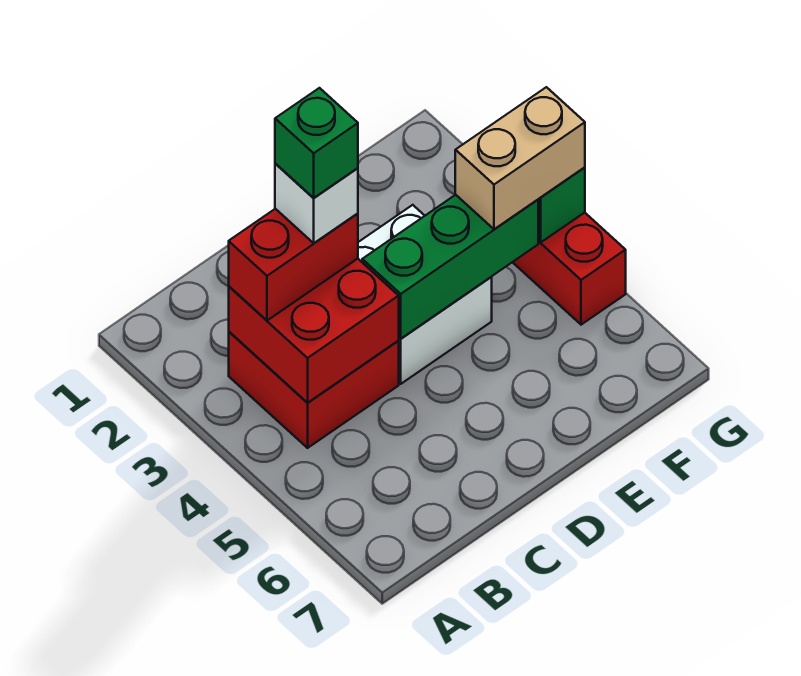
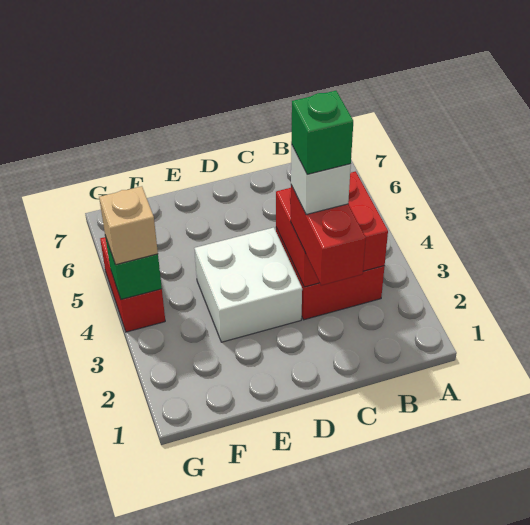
red brick B3:C3 level 3 -> red brick C2:C3 level 3
green brick D4:F4 level 2 -> none
tan brick F4:G4 level 3 -> tan brick G4 level 3

